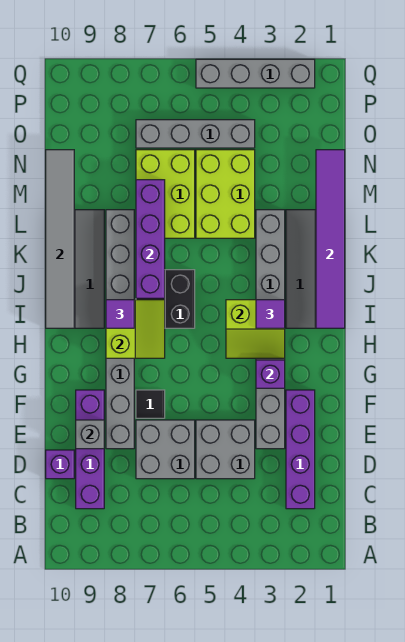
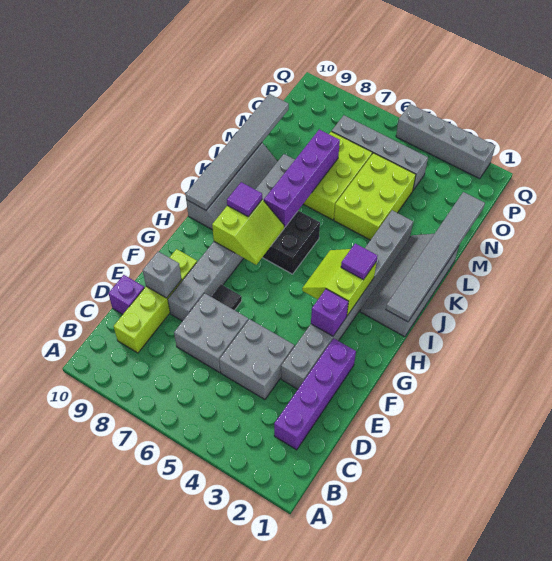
purple brick C9:F9 level 1 -> lime brick C9:F9 level 1
lime slope H3:I4 level 2 top I -> lime slope H3:I4 level 2 top 3
purple tile I1:N1 level 2 -> grey tile I1:N1 level 2

